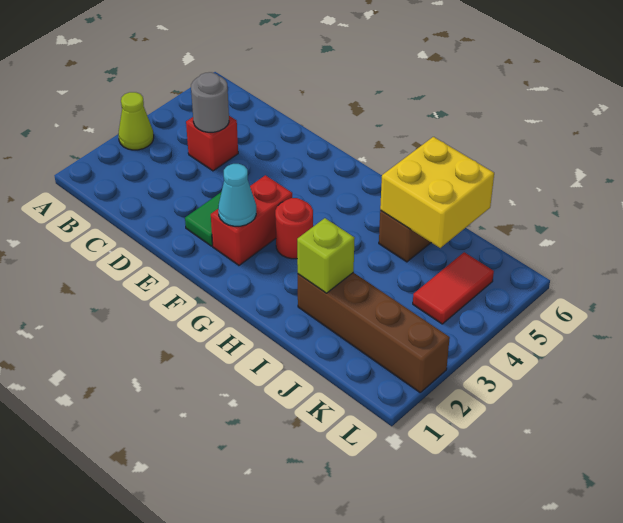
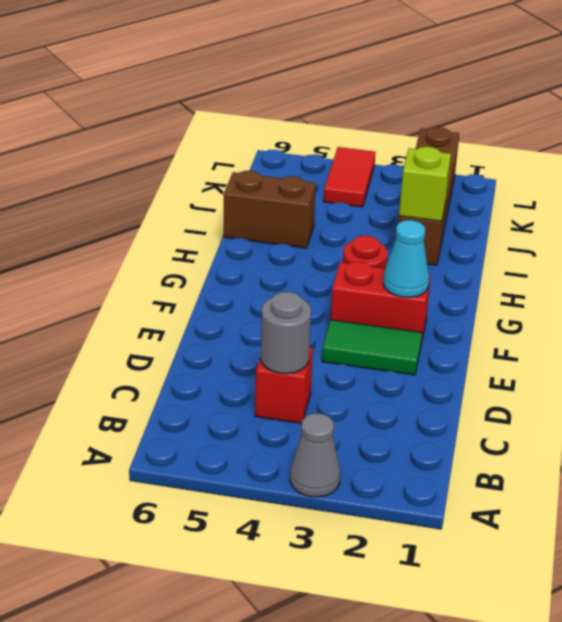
lime cone A3 level 1 -> grey cone A3 level 1
yellow brick I5:J6 level 2 -> none
red tile K4:K5 level 1 -> red tile K4:L4 level 1

